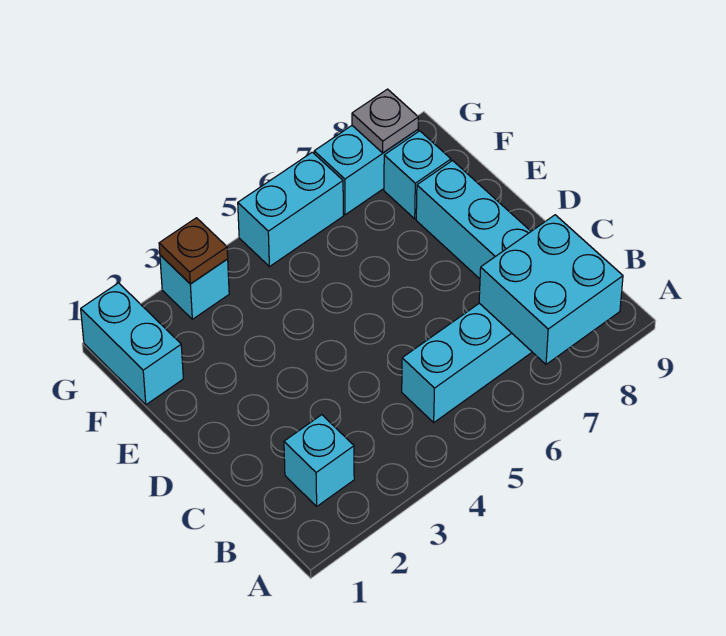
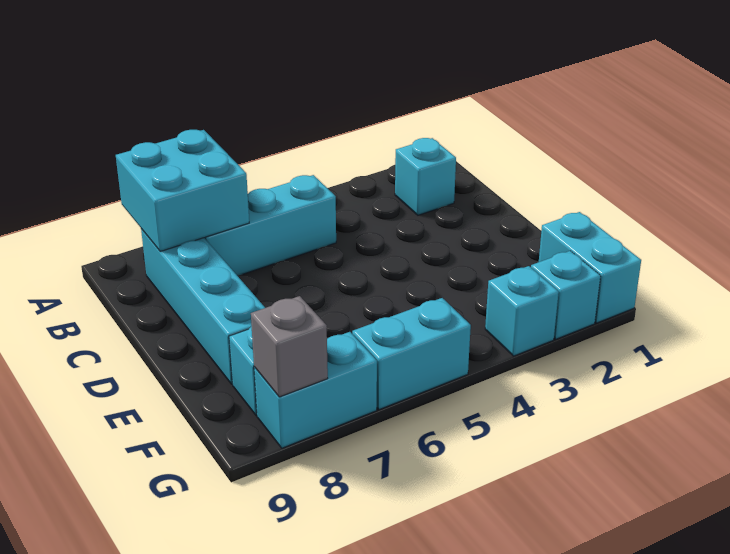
none -> cyan brick G2 level 1
brown plate G3 level 2 -> none
grey plate G8 level 2 -> grey brick G8 level 2

